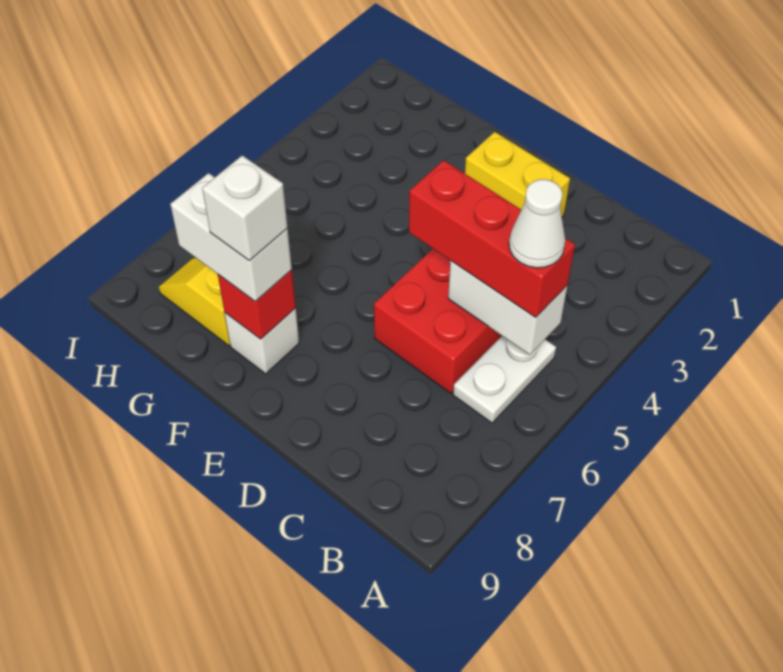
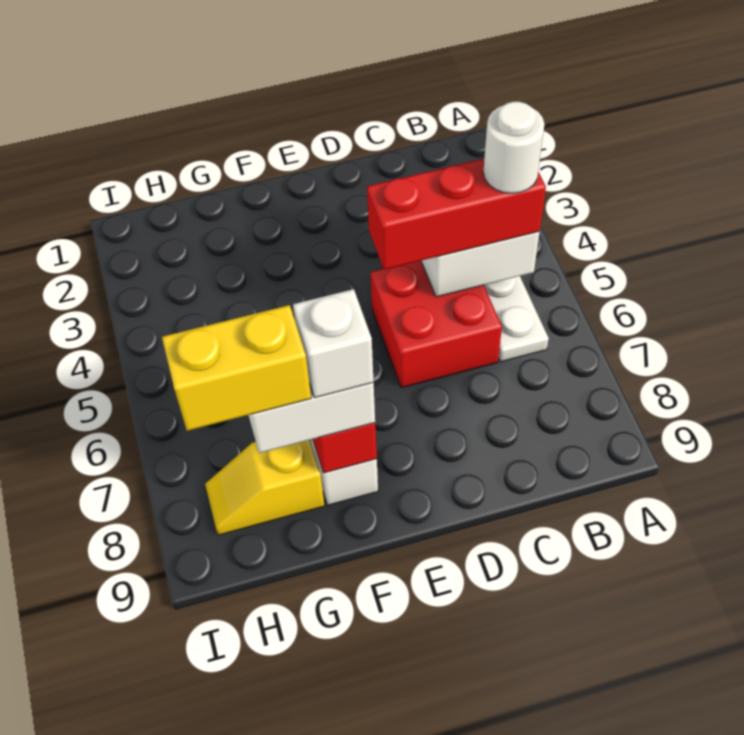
white cone B5 level 4 -> white round brick B5 level 4
yellow brick D2:E2 level 1 -> yellow brick G8:H8 level 4

